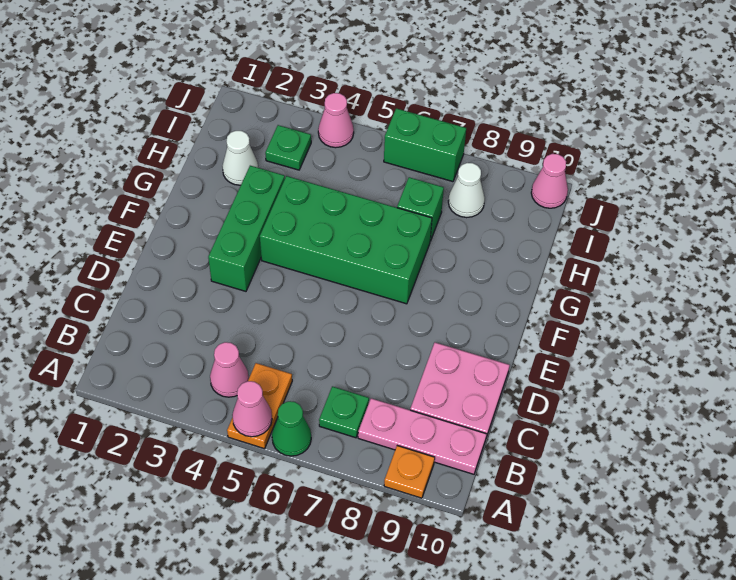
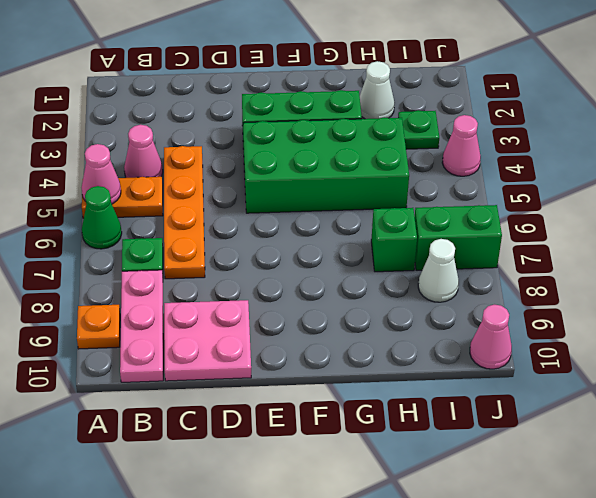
none -> orange plate C4:C7 level 1
green brick F4:G7 level 1 -> green brick E4:H5 level 1
green brick J6:J7 level 1 -> green brick I7:J7 level 1

